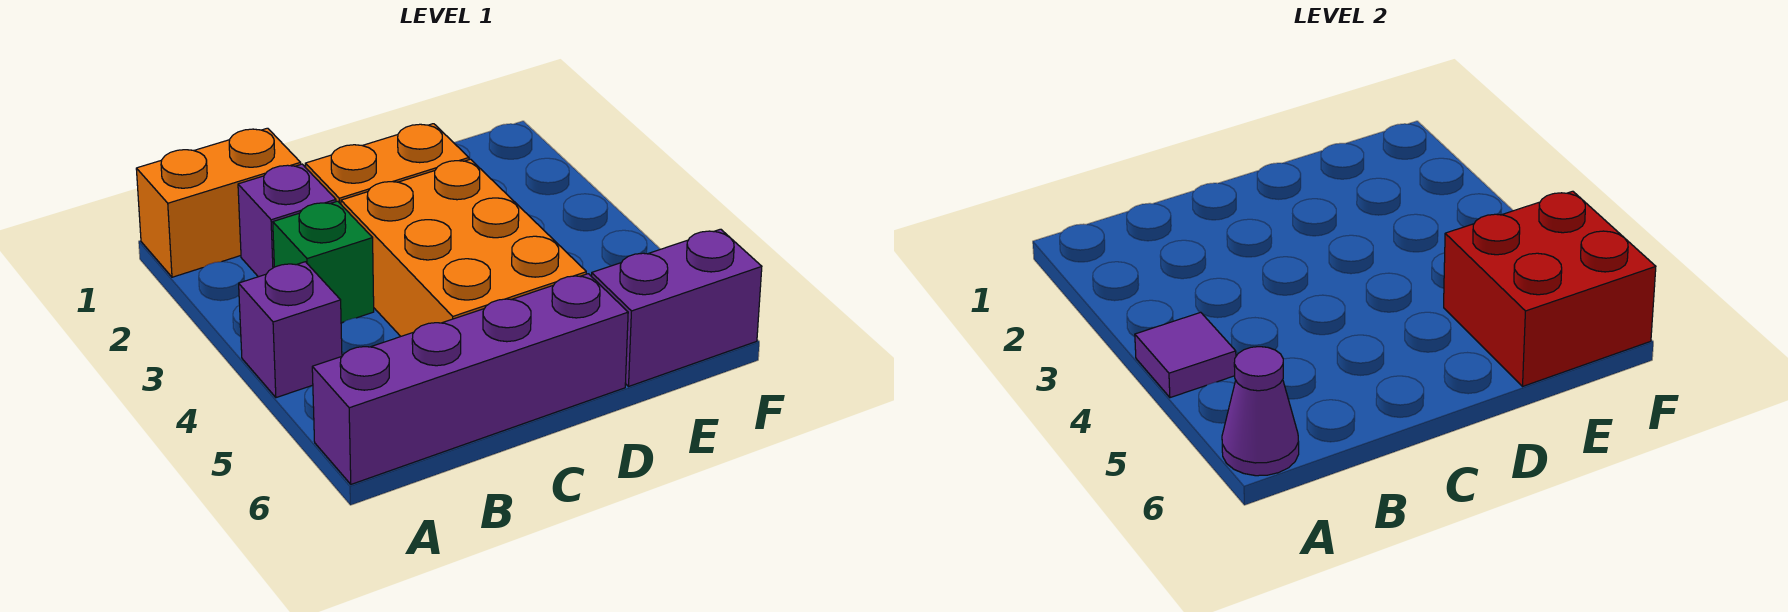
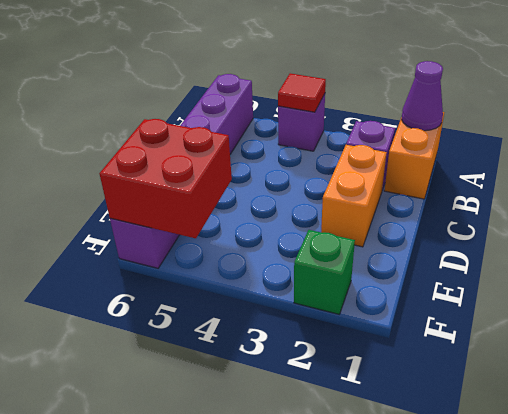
purple tile A4 level 2 -> red tile A4 level 2
purple cone A6 level 2 -> purple cone A1 level 2
green brick B3 level 1 -> green brick F2 level 1
orange brick C3:D5 level 1 -> none

